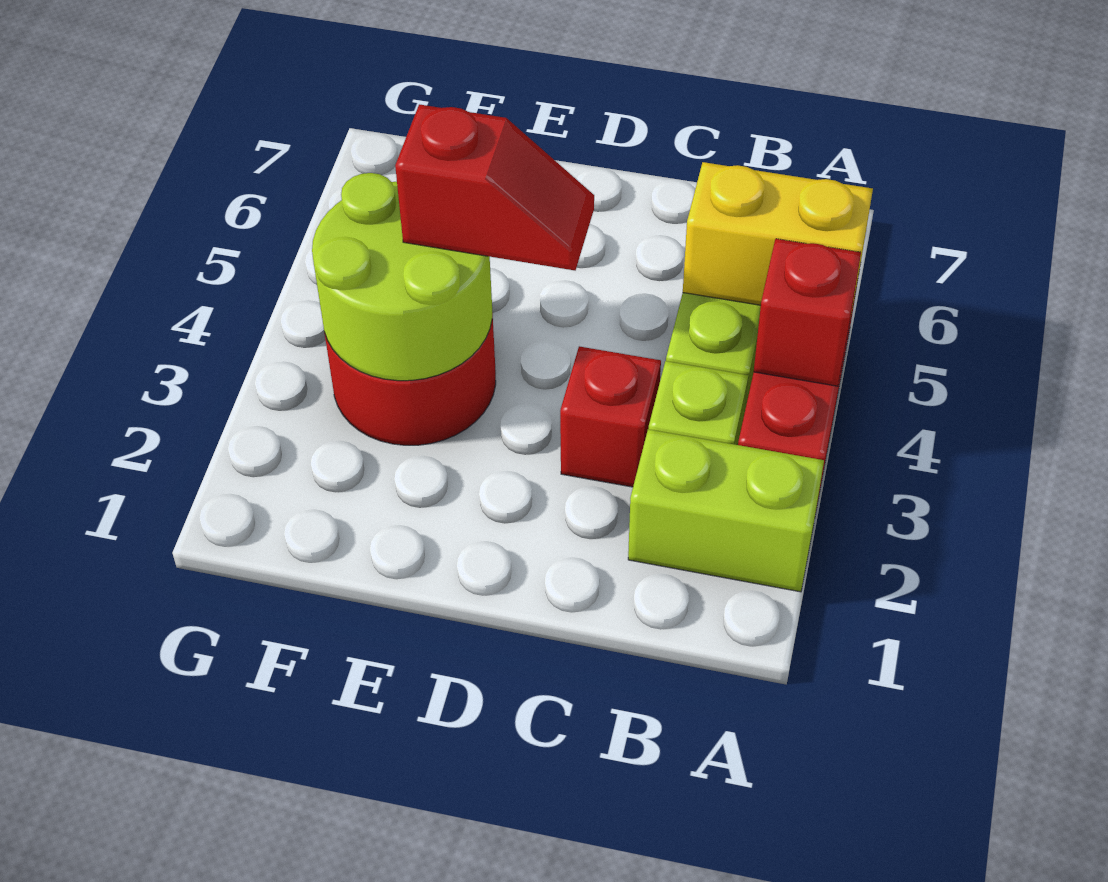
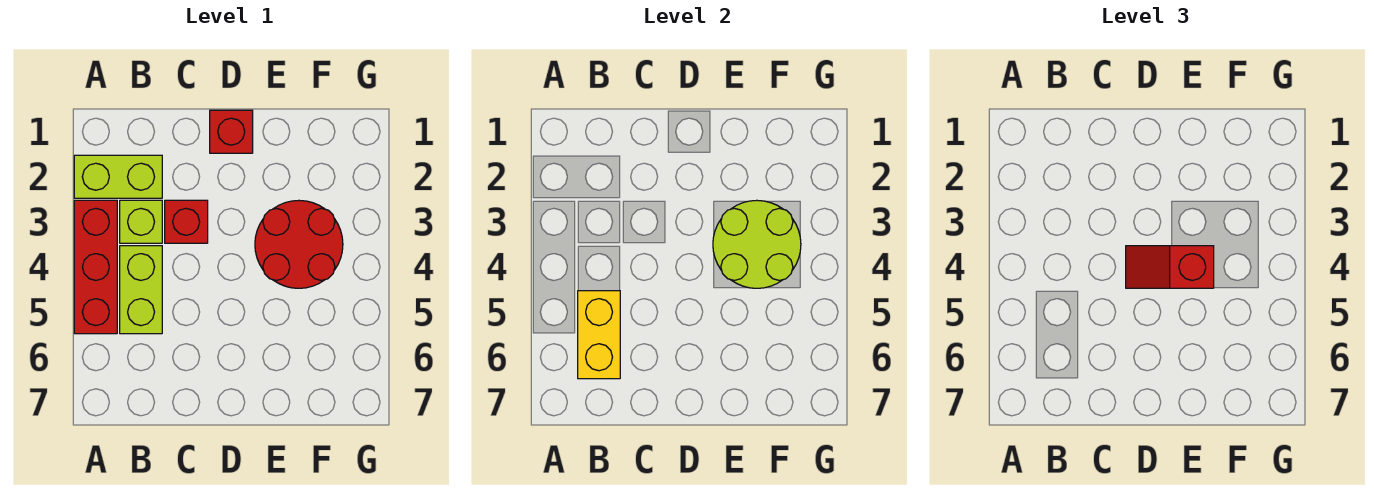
red brick A4 level 2 -> red brick D1 level 1
yellow brick A5:B5 level 2 -> yellow brick B5:B6 level 2

